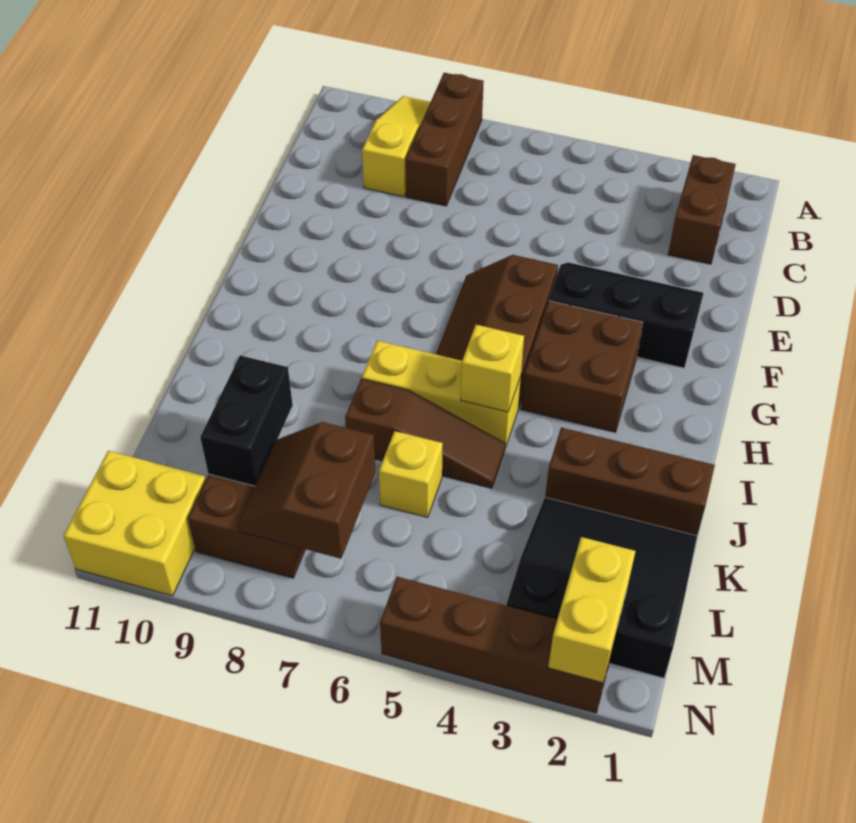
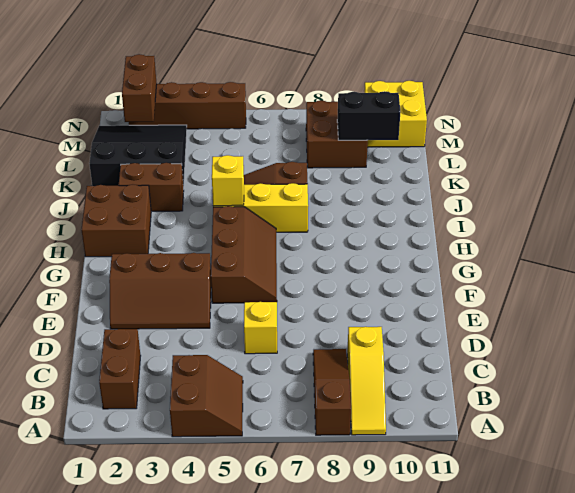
brown brick A8:C8 level 1 -> brown slope A8:C8 level 1 top A
black slope E2:F4 level 1 top F -> brown slope E2:F4 level 1 top F
brown brick G3:H4 level 1 -> brown brick H1:I2 level 1
brown brick J1:J3 level 1 -> brown brick J2:J3 level 1
black slope K1:M3 level 1 top M -> black slope K1:M3 level 1 top K
yellow brick K6 level 1 -> yellow brick D6 level 1
black brick K9:L9 level 2 -> black brick L9:L10 level 2
brown slope L7:M8 level 2 top 7 -> brown slope A4:B5 level 1 top 4
yellow brick M2:N2 level 2 -> brown brick M2:N2 level 2

